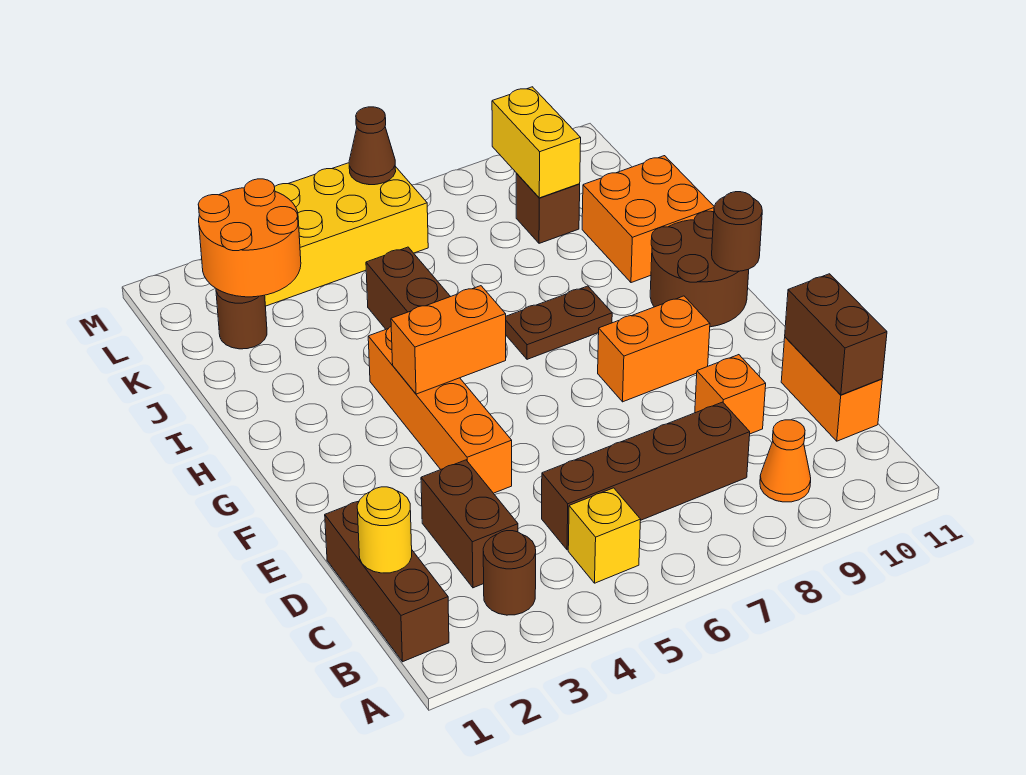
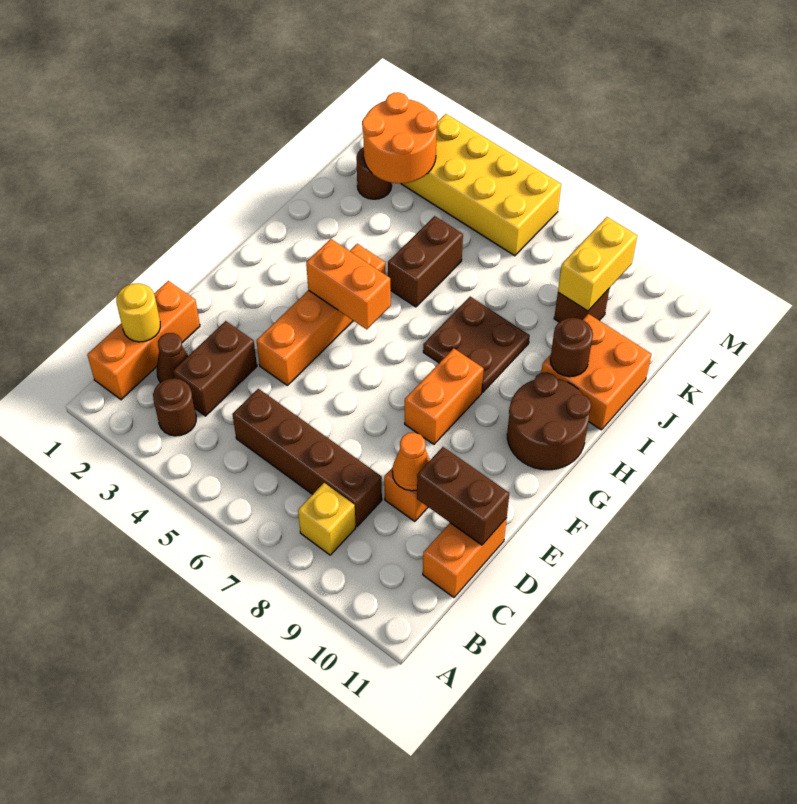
brown brick B1:D1 level 1 -> orange brick B1:D1 level 1
yellow brick B5 level 1 -> yellow brick B8 level 1
orange cone B9 level 1 -> orange cone D9 level 2
brown brick C11:D11 level 2 -> brown brick D10:D11 level 2
orange brick F8:F9 level 1 -> orange brick F8:G8 level 1
brown round brick G11 level 2 -> brown round brick I10 level 2
brown plate H7:H8 level 1 -> brown plate H7:I8 level 1
brown cone M6 level 2 -> brown cone C2 level 1

